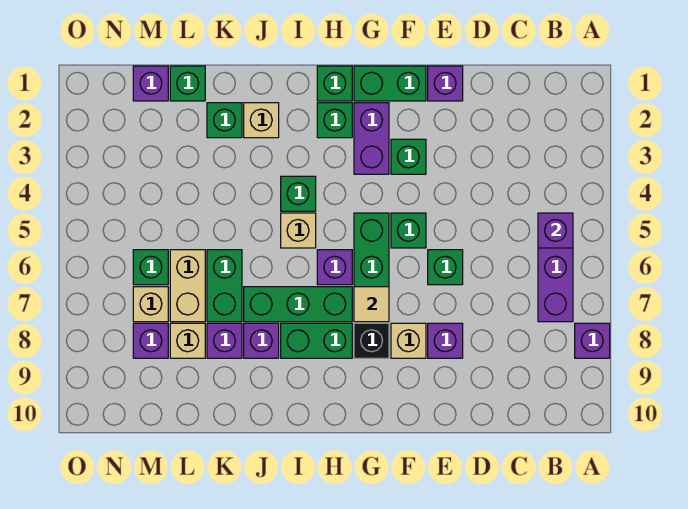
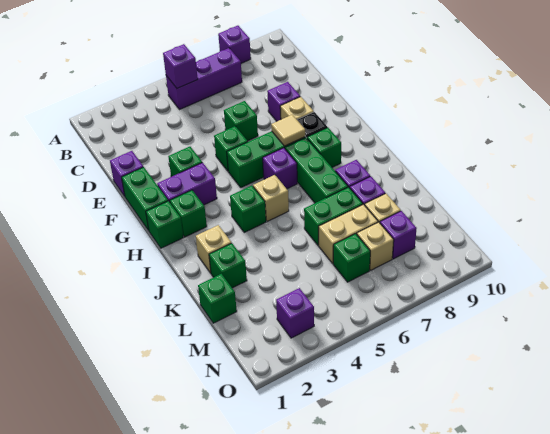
green brick H8:I8 level 1 -> green brick H8 level 1
purple brick M1 level 1 -> purple brick N3 level 1

